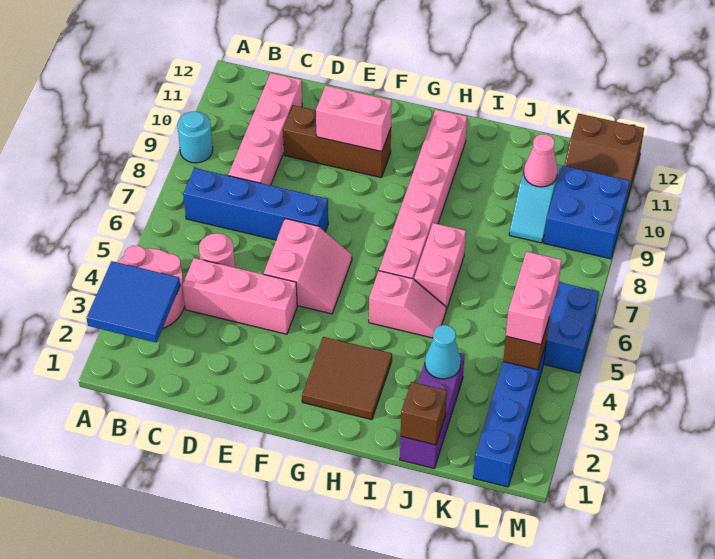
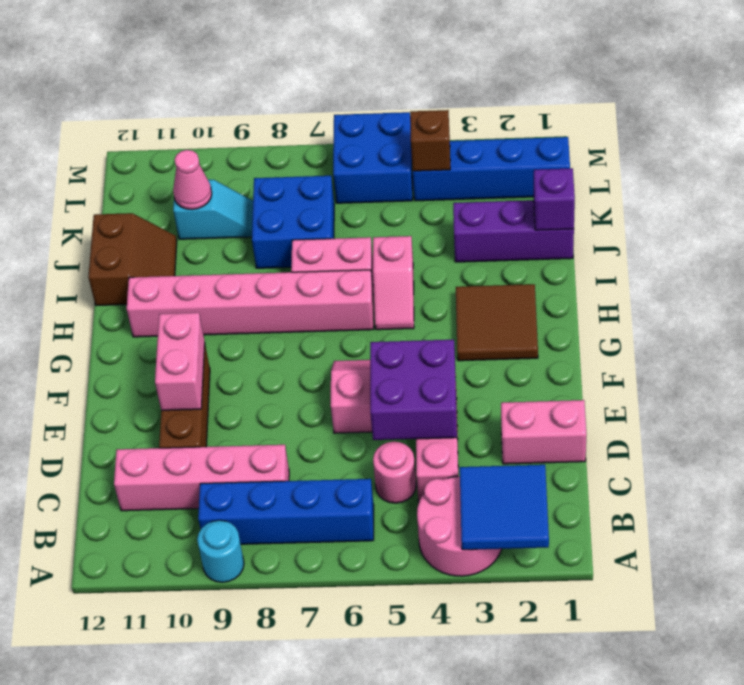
blue brick B7:E7 level 1 -> blue brick B6:B9 level 1
none -> purple brick D4:E5 level 2
pink slope H5:I5 level 1 top H -> pink slope H5:I5 level 1 top I
brown brick J1 level 2 -> purple brick J1 level 2
cyan cone J3 level 2 -> none
pink brick L4:L5 level 3 -> pink brick D1:D2 level 1
blue brick L9:M10 level 1 -> blue brick J7:K8 level 1
brown slope L11:M12 level 1 top 12 -> brown slope I11:J12 level 1 top 12

